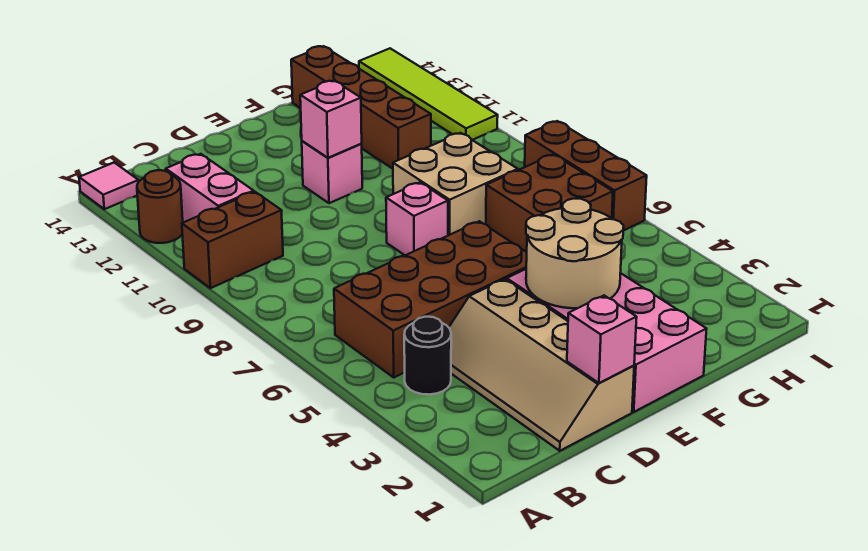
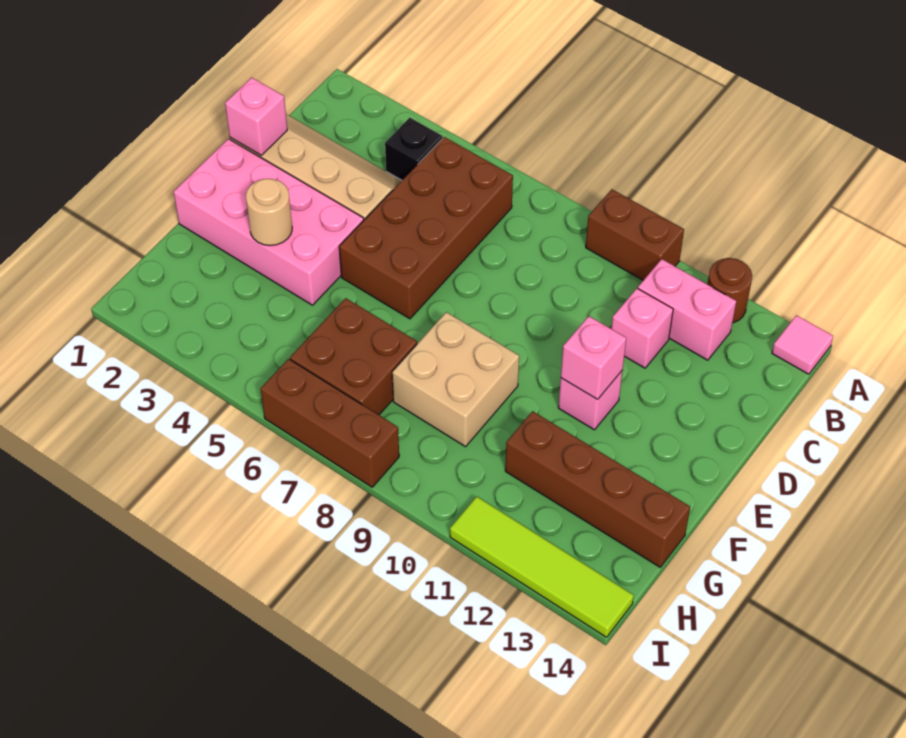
brown brick A10:B10 level 1 -> brown brick A9:A10 level 1
black round brick B4 level 1 -> black brick B4 level 1
tan round brick E3:F4 level 2 -> tan round brick F3 level 2
pink brick E8 level 1 -> pink brick C11 level 1

